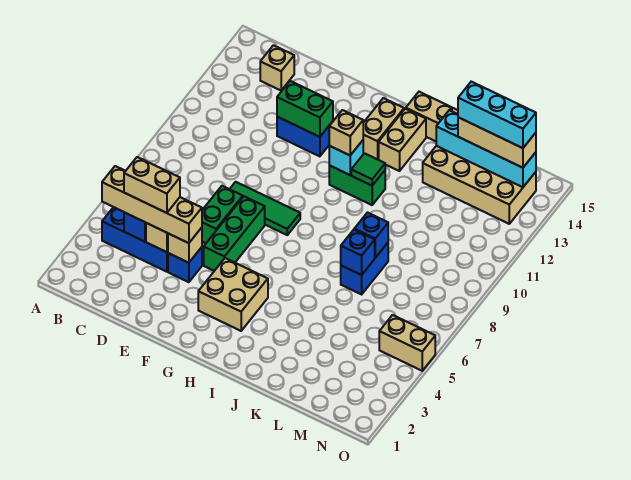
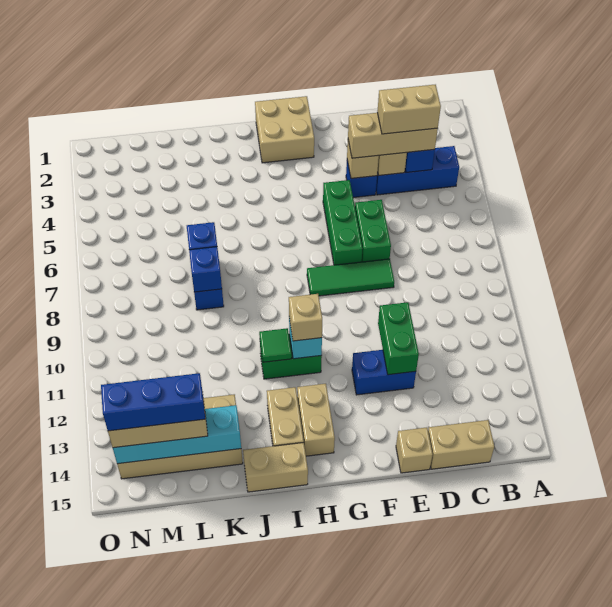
tan brick B4:E4 level 3 -> tan brick C4:E4 level 3
tan brick C14 level 1 -> tan brick E15 level 1
green brick E12:F12 level 2 -> green brick E11:E12 level 2
tan brick G3:H4 level 1 -> tan brick G1:H2 level 1
cyan brick L14:N14 level 4 -> blue brick L14:N14 level 4
tan brick N5:O5 level 1 -> tan brick C15:D15 level 1

